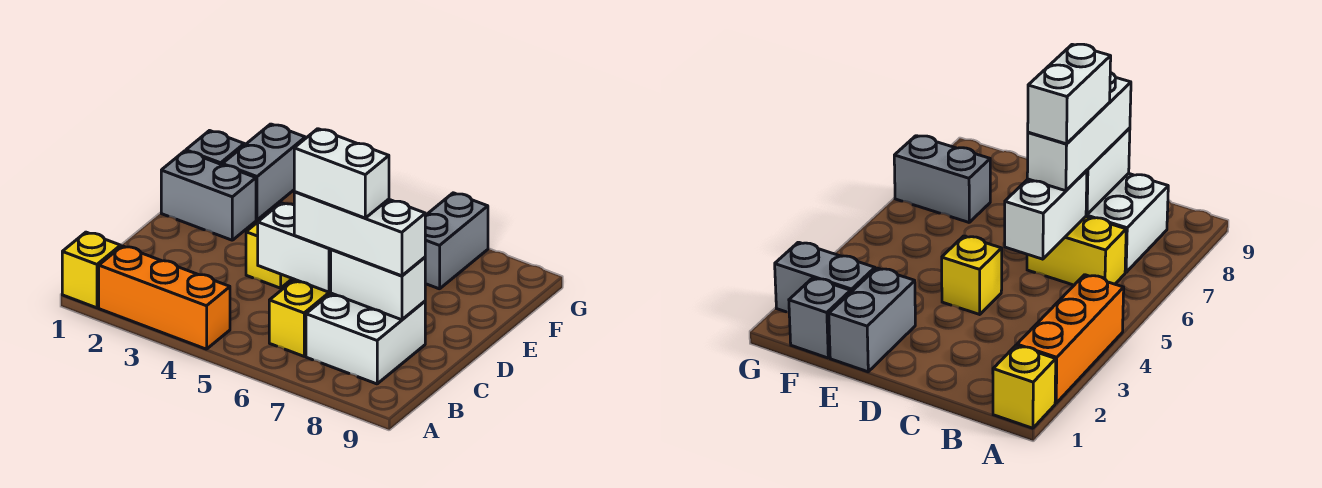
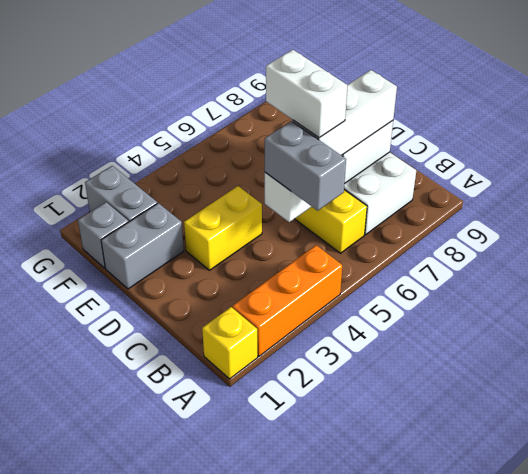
white brick C6:C7 level 4 -> white brick C6:D6 level 4
yellow brick D4 level 1 -> yellow brick D3:D4 level 1
grey brick F7:G7 level 1 -> grey brick B5:C5 level 3

